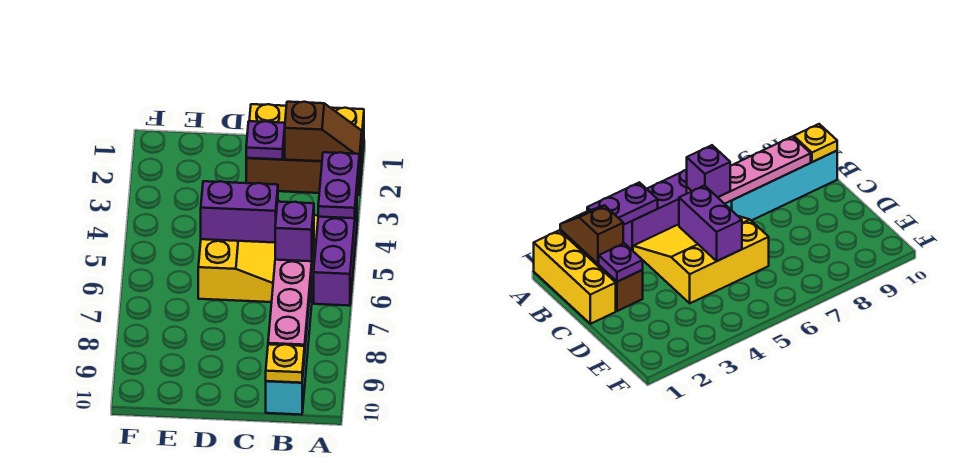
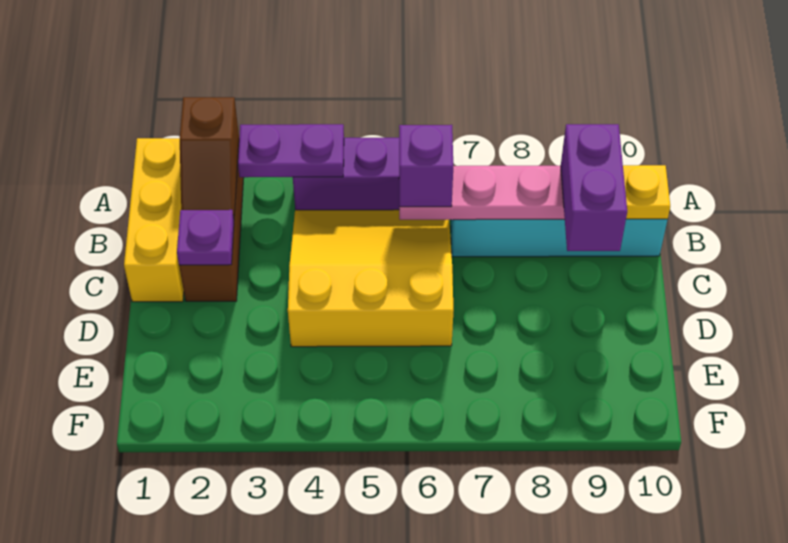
brown slope A2:B2 level 2 top B -> brown slope A2:B2 level 2 top A
purple brick C5:D5 level 2 -> purple brick B9:C9 level 3

